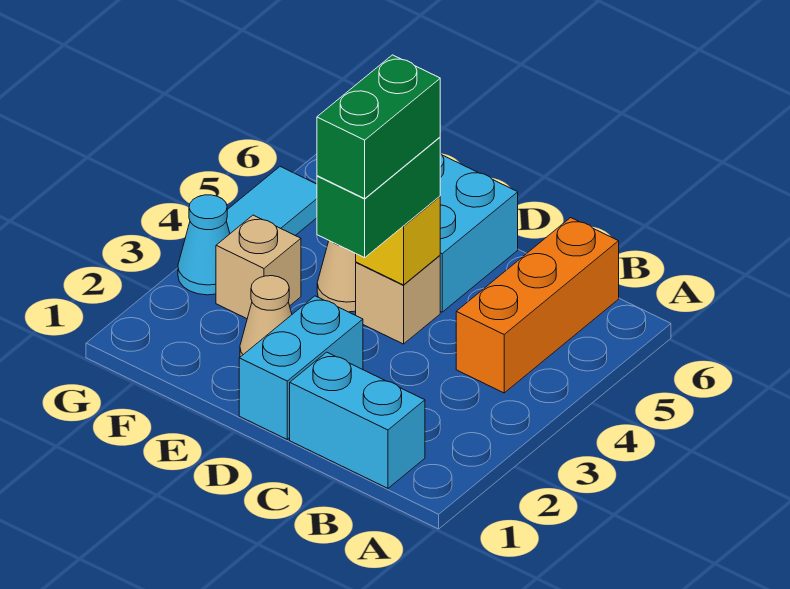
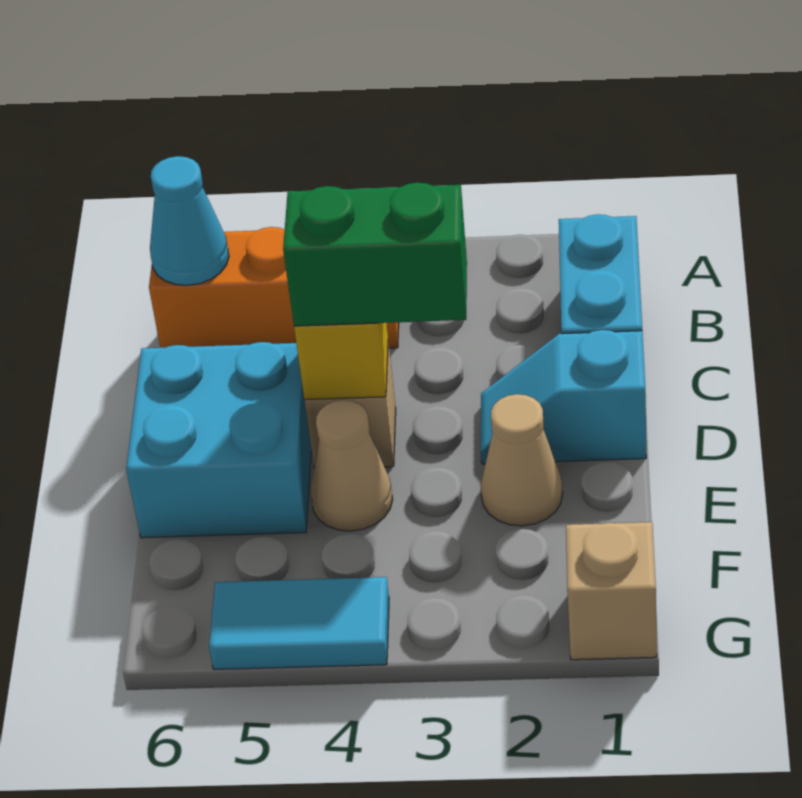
cyan brick D1:D2 level 1 -> cyan slope D1:D2 level 1 top 1
green brick D3:D4 level 4 -> none
tan brick F3 level 1 -> tan brick G1 level 1
cyan cone G3 level 1 -> cyan cone B6 level 2

